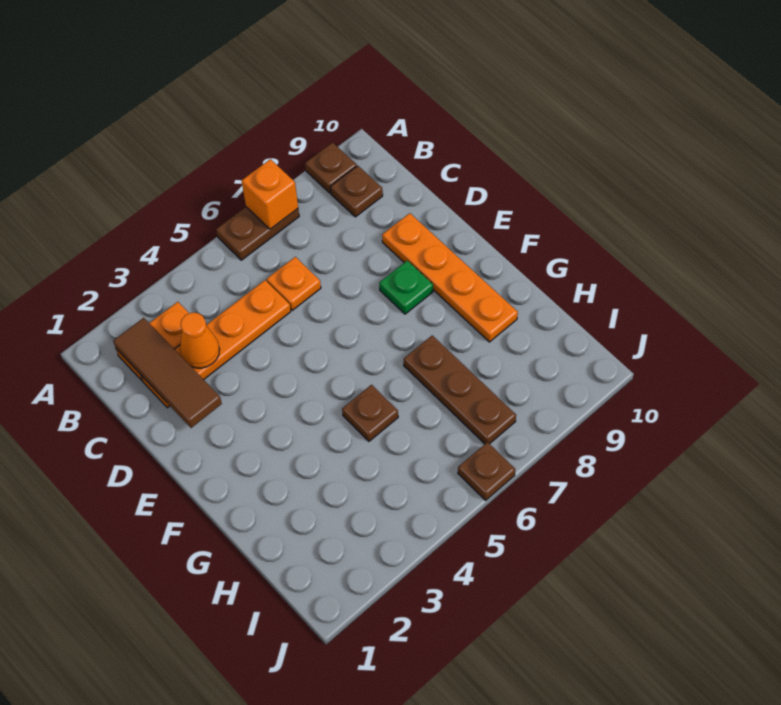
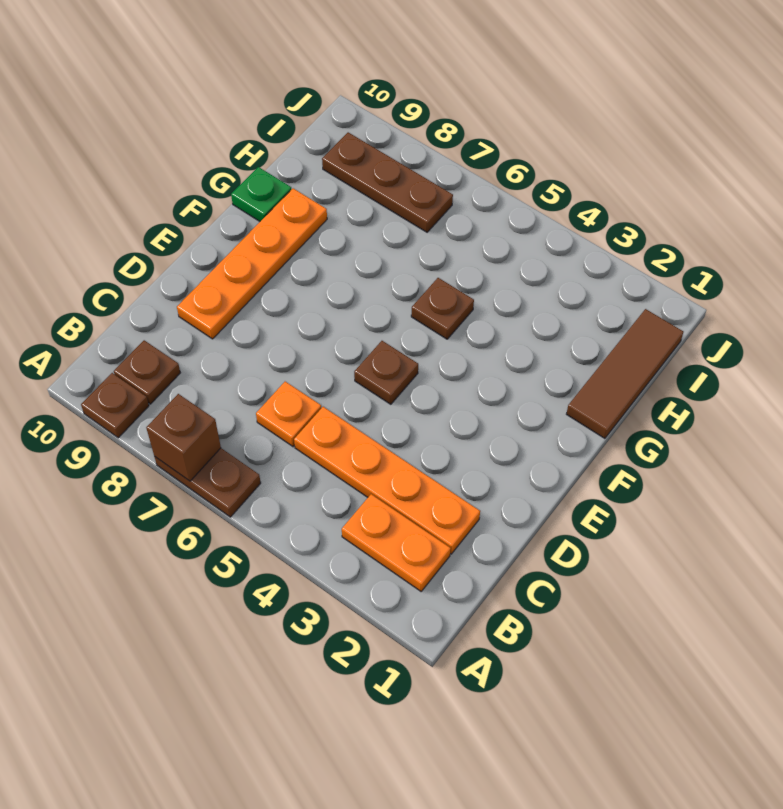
orange brick A7 level 2 -> brown brick A7 level 2
brown tile B2:D2 level 2 -> brown tile G1:I1 level 1
orange cone C3 level 2 -> none
green plate E8 level 1 -> green plate G10 level 1
brown plate G7:I7 level 1 -> brown plate I7:I9 level 1
brown plate J6 level 1 -> brown plate E5 level 1

